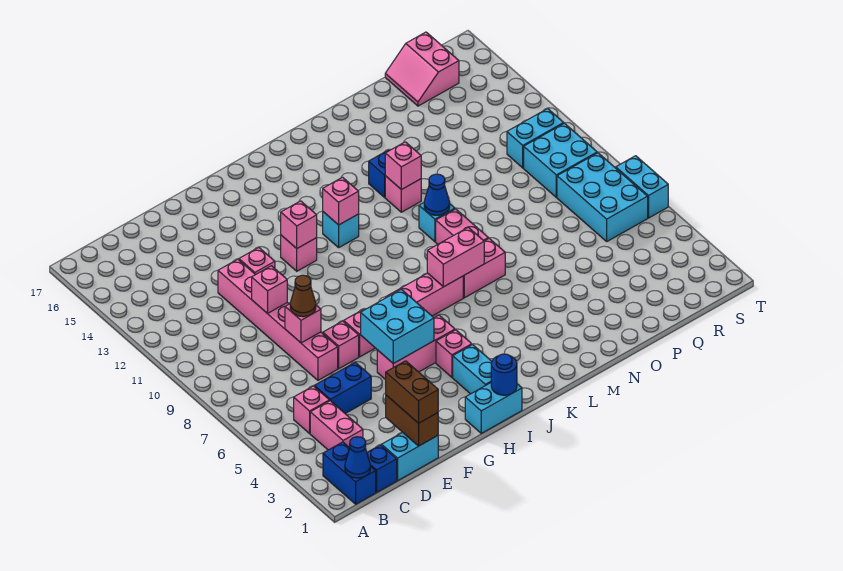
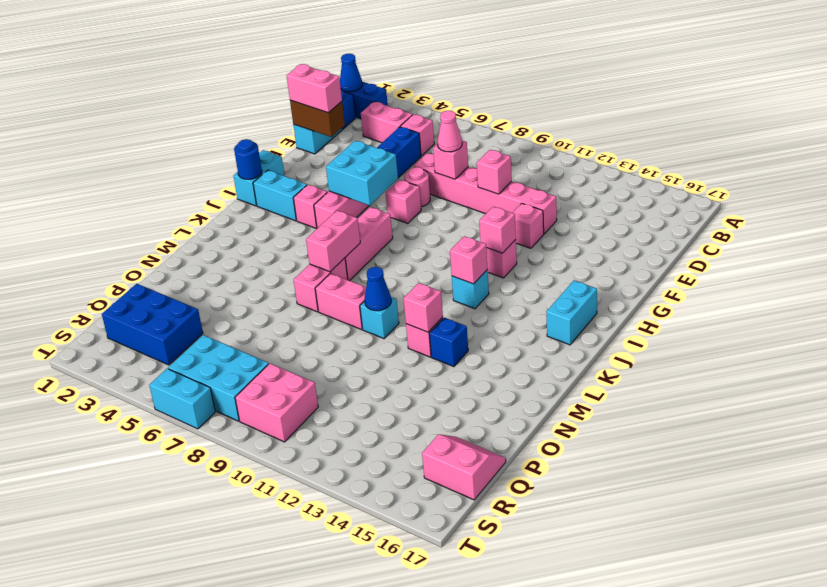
brown brick E1:E2 level 3 -> pink brick E1:E2 level 3
brown cone E8 level 3 -> pink cone E8 level 3
pink brick F7 level 1 -> pink round brick F7 level 1
none -> blue brick Q2:R4 level 1
cyan brick R9:S10 level 1 -> pink brick R9:S10 level 1
cyan brick R11:S11 level 1 -> cyan brick I16:J16 level 1

